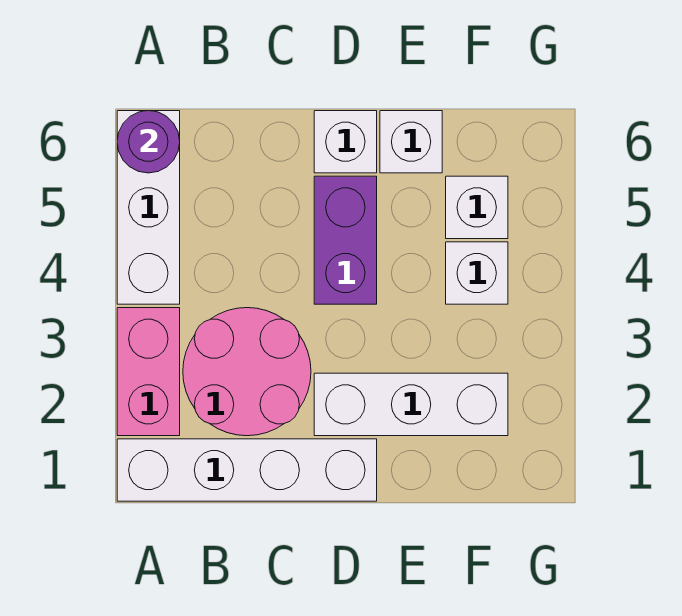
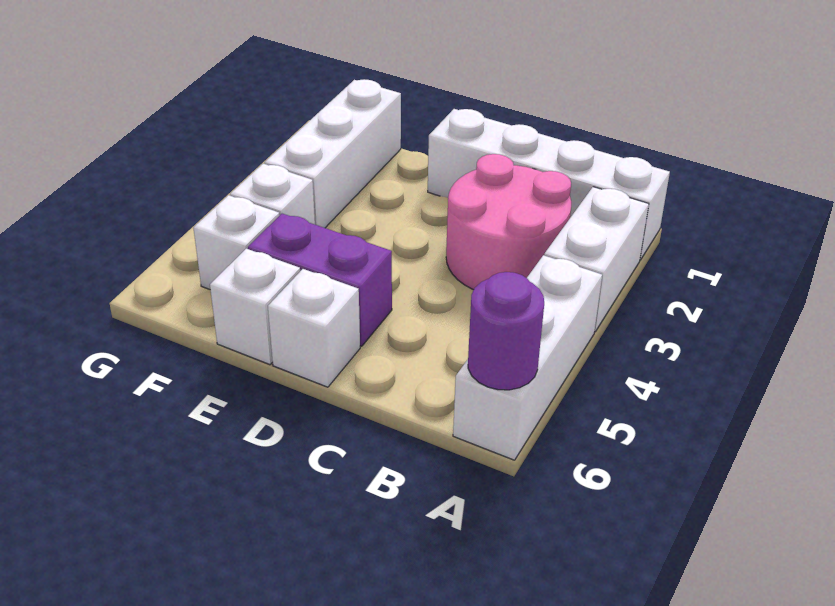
pink brick A2:A3 level 1 -> white brick A2:A3 level 1
white brick D2:F2 level 1 -> white brick F1:F3 level 1
purple brick D4:D5 level 1 -> purple brick D5:E5 level 1

